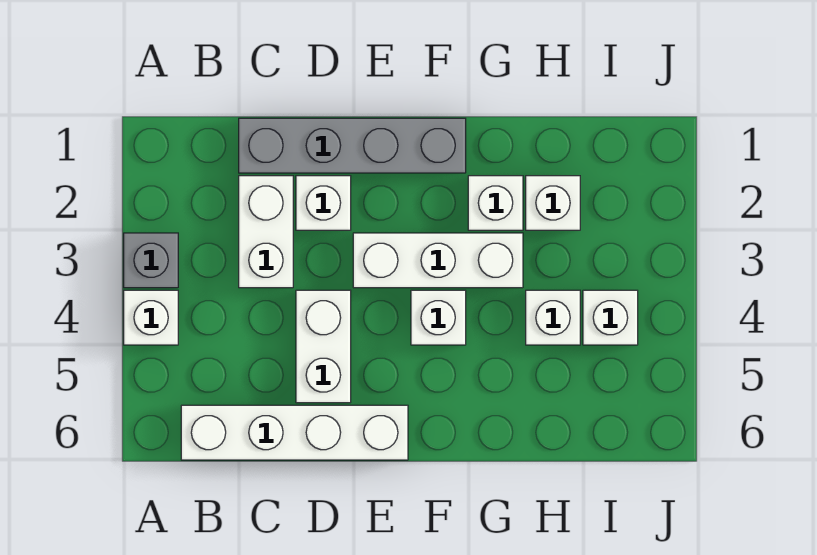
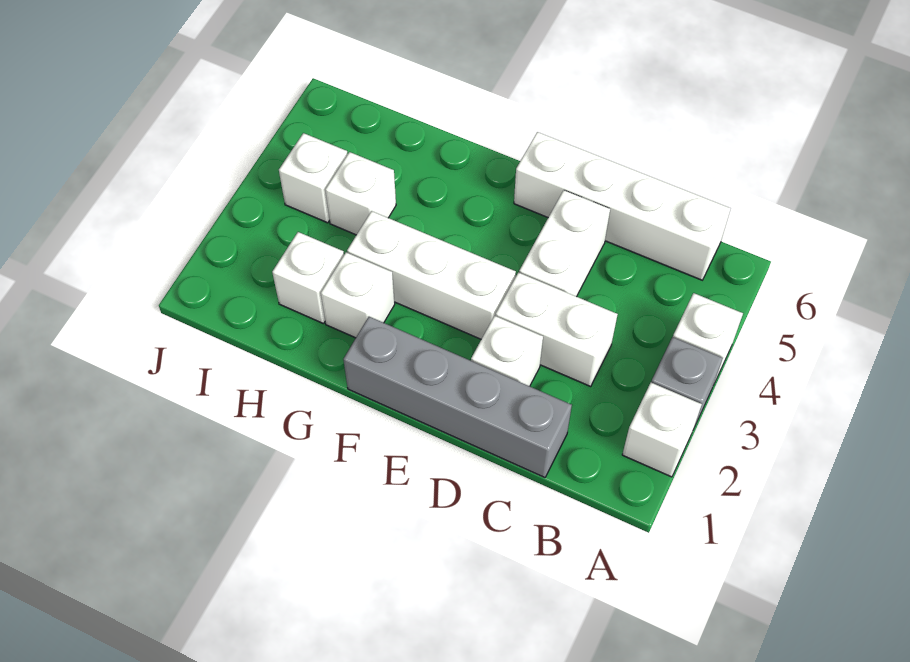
white brick C2:C3 level 1 -> white brick C3:D3 level 1
white brick F4 level 1 -> white brick A2 level 1

